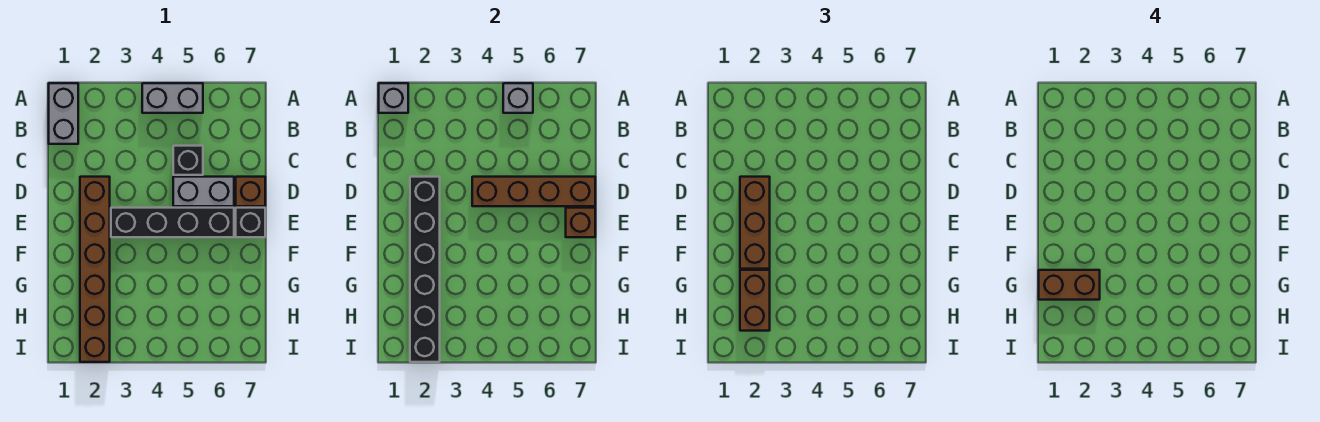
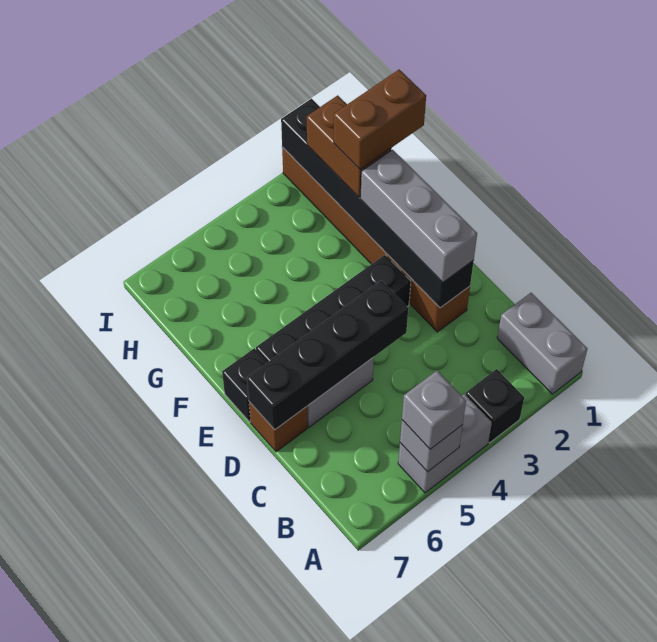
grey brick A1 level 2 -> grey brick A5 level 3
black brick C5 level 1 -> black brick A3 level 1
brown brick D2:F2 level 3 -> grey brick D2:F2 level 3
brown brick D4:D7 level 2 -> black brick D4:D7 level 2
brown brick E7 level 2 -> none

